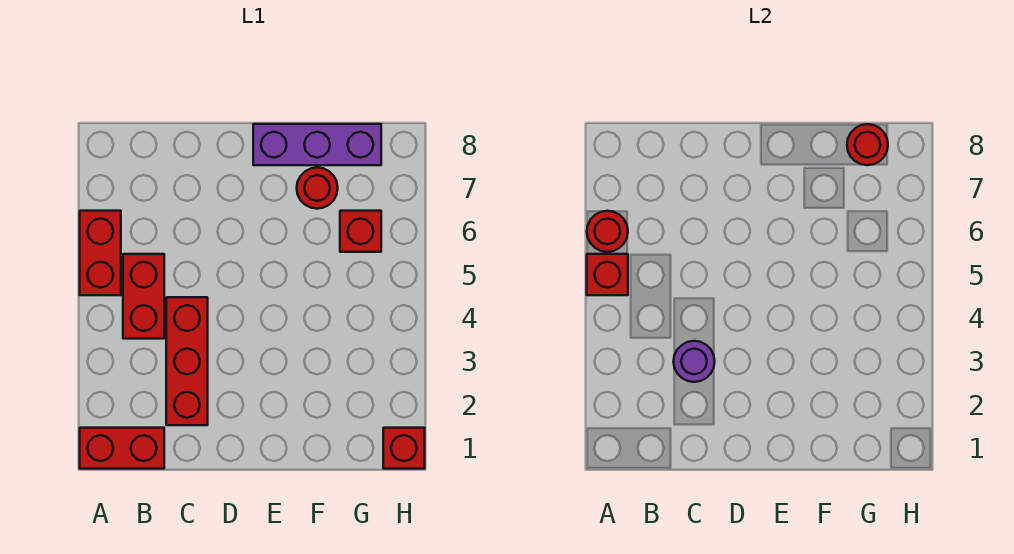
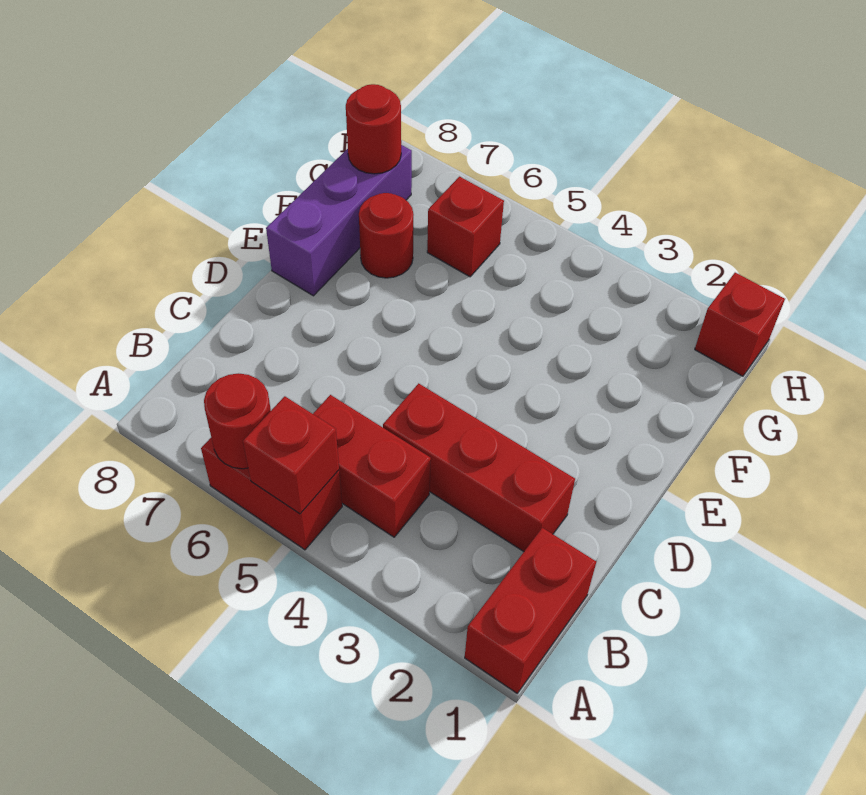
purple round brick C3 level 2 -> none

